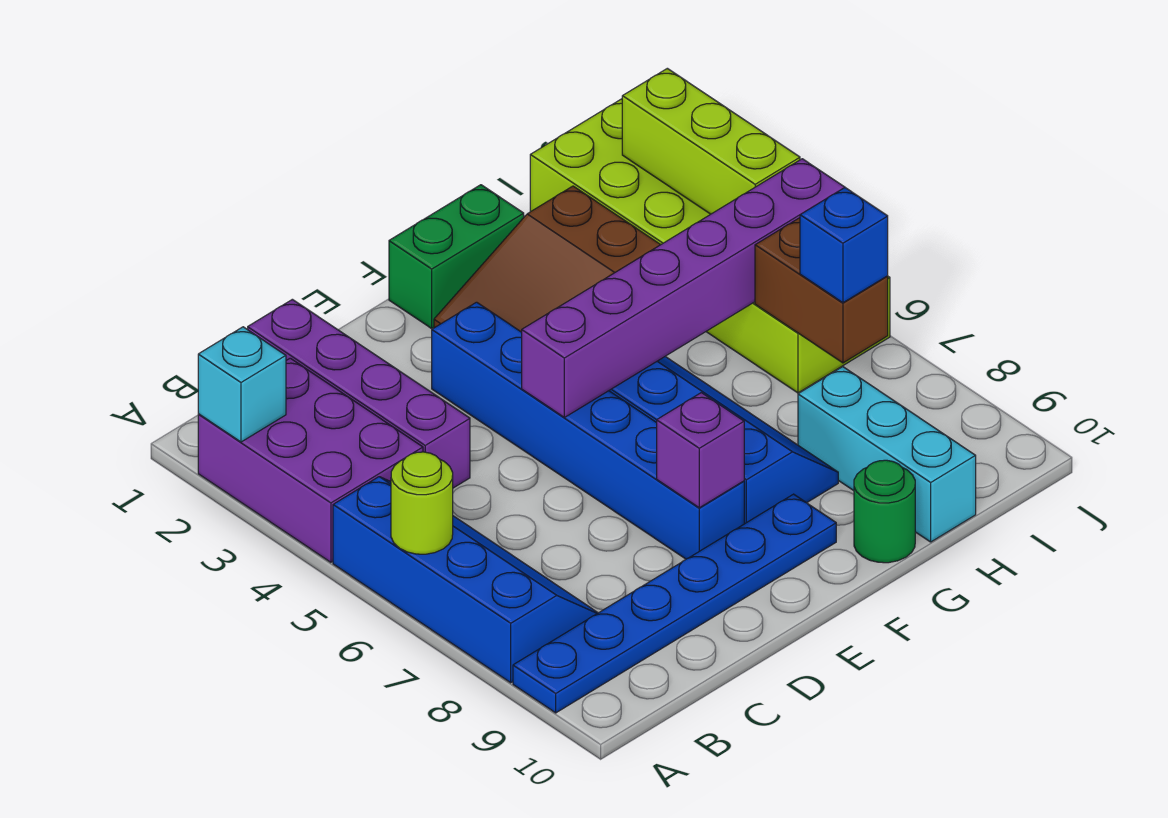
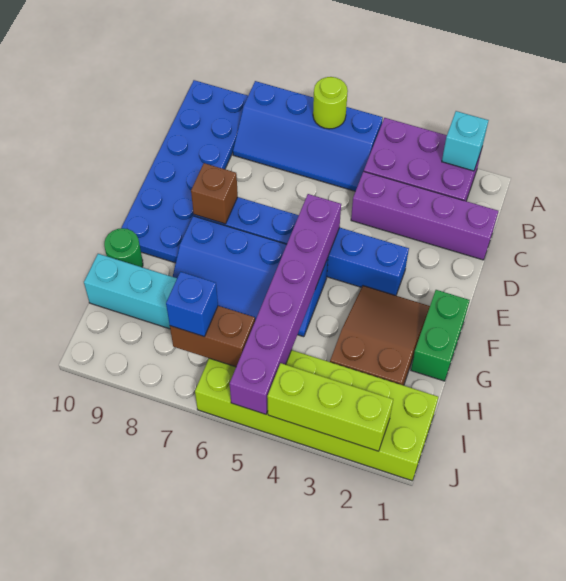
blue plate A9:F9 level 1 -> blue plate A9:F10 level 1
purple brick E8 level 2 -> brown brick E8 level 2

